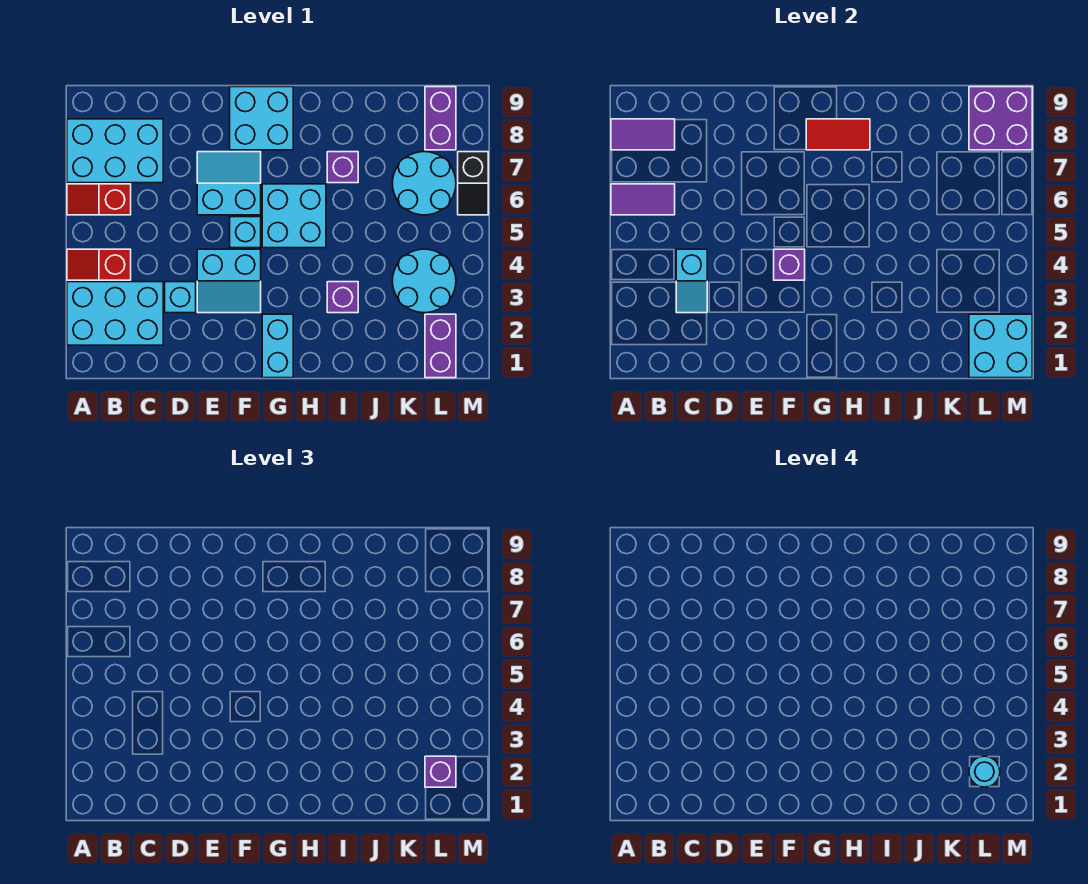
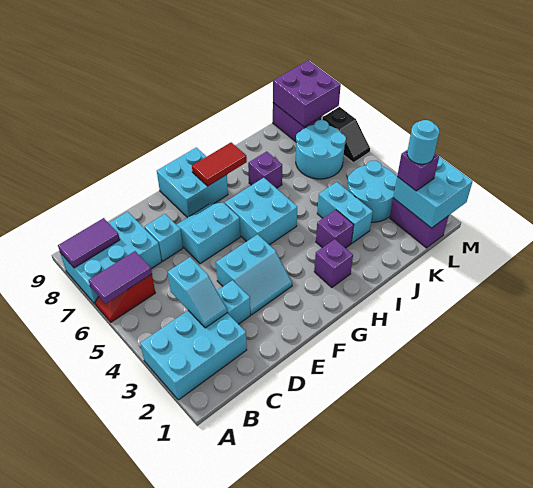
red slope A4:B4 level 1 top B -> none
purple brick F4 level 2 -> purple brick H2 level 1
cyan brick F5 level 1 -> cyan brick D7 level 1
cyan brick G1:G2 level 1 -> cyan brick J3:J4 level 1

